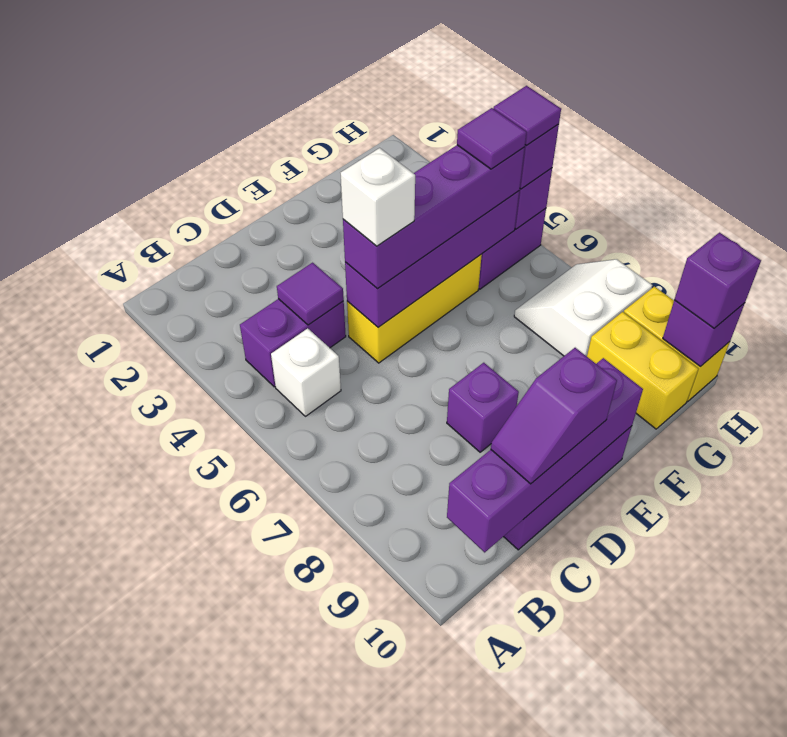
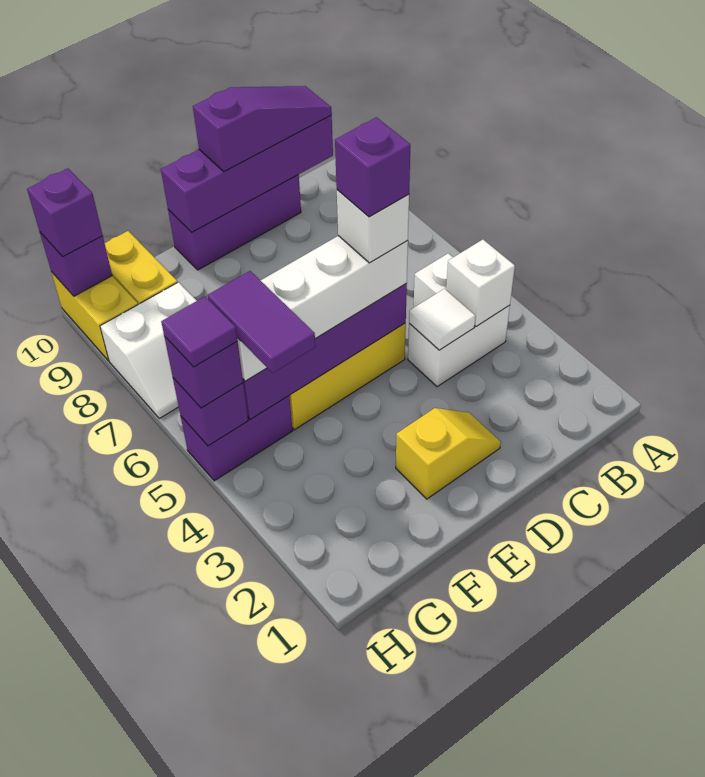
purple brick B4:C4 level 1 -> white brick B4:C4 level 1
none -> white brick B4 level 2
purple tile C4 level 2 -> white tile C4 level 2
purple slope C10:D10 level 3 top D -> purple slope B10:D10 level 3 top D
none -> yellow slope D2:E2 level 1 top E
purple brick D5:G5 level 3 -> white brick D5:G5 level 3
purple brick D8 level 1 -> purple brick D5 level 5
purple tile G5 level 4 -> purple tile G4:G5 level 4

